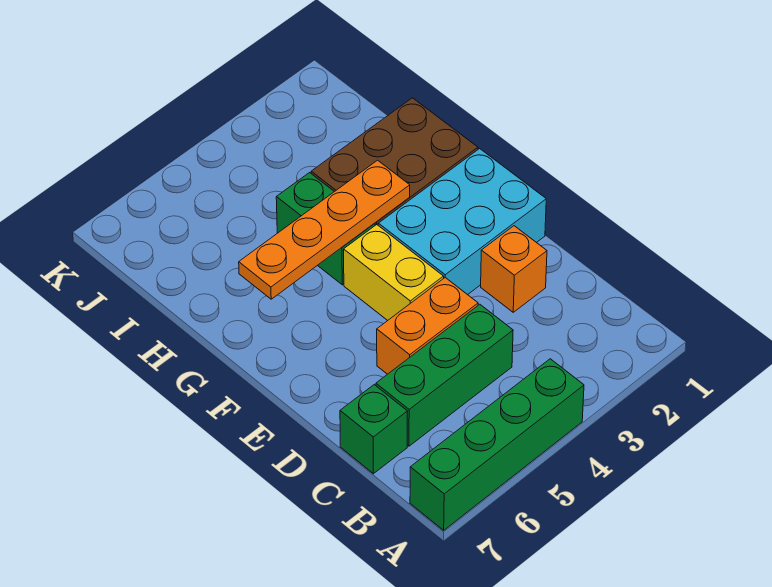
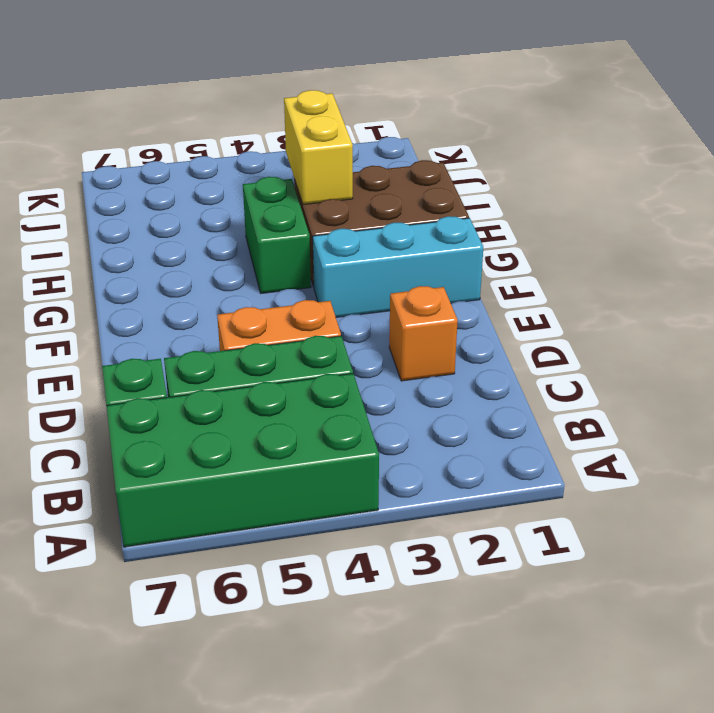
green brick A4:A7 level 1 -> green brick A4:B7 level 1
cyan brick E1:F3 level 1 -> cyan brick F1:F3 level 1
yellow brick E4:F4 level 1 -> yellow brick H3:I3 level 2
orange plate G3:G6 level 2 -> none

